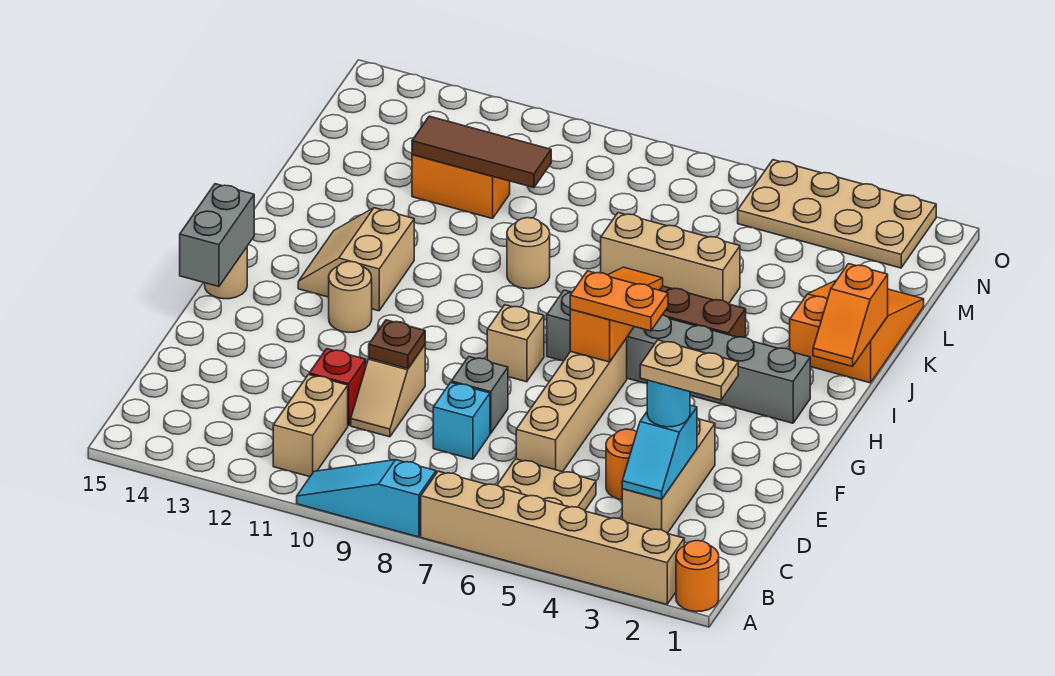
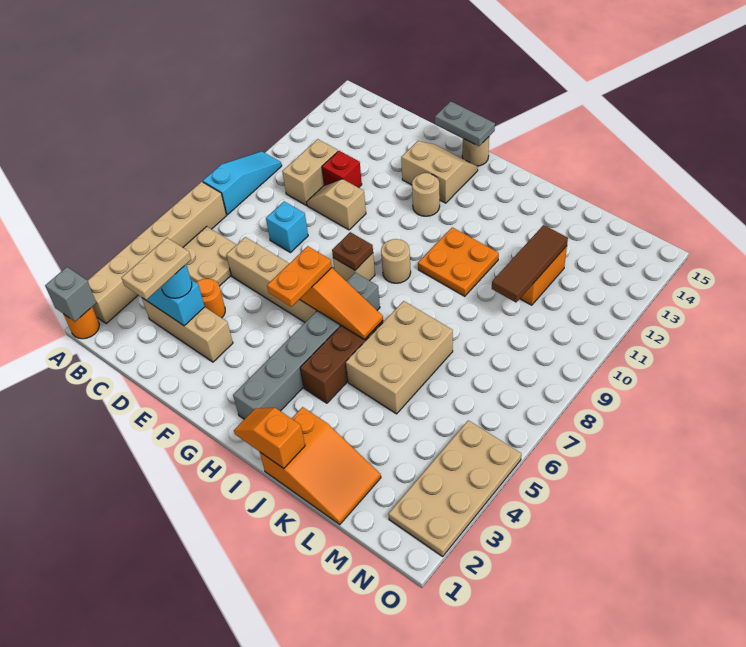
tan brick B11:C11 level 1 -> tan brick C10:C11 level 1
grey brick E8 level 1 -> grey brick A1 level 2
brown plate E10 level 2 -> brown plate G8 level 2
grey brick F15:G15 level 2 -> grey plate F15:G15 level 2
tan slope H12:I13 level 1 top 12 -> tan slope F13:G14 level 1 top 13
none -> orange plate I10:J11 level 1
tan round brick J9 level 1 -> tan round brick H9 level 1
tan brick K5:K7 level 1 -> tan brick J5:K7 level 1

